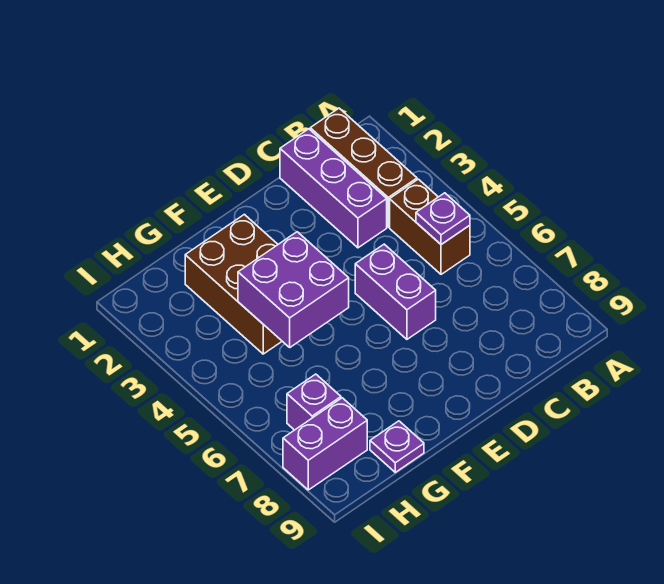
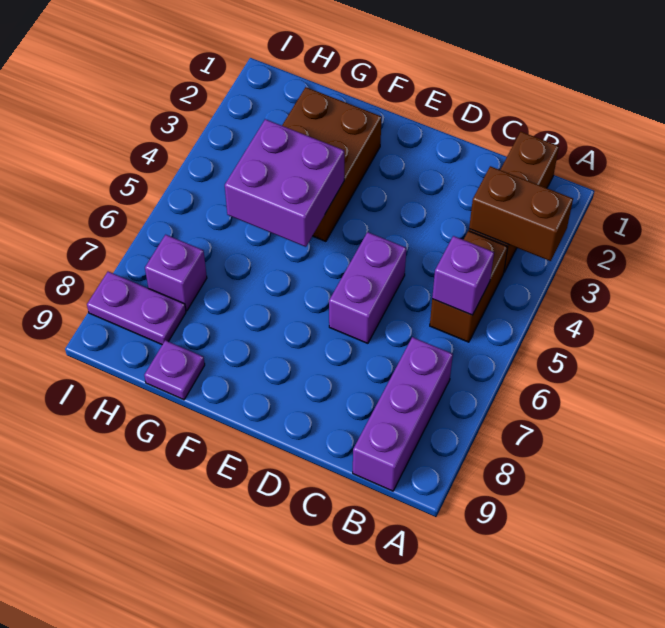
none -> brown brick A3:B3 level 2
purple plate B5 level 2 -> purple brick B5 level 2
purple brick C1:C3 level 1 -> purple brick B7:B9 level 1
purple brick H8:I8 level 1 -> purple plate H8:I8 level 1

